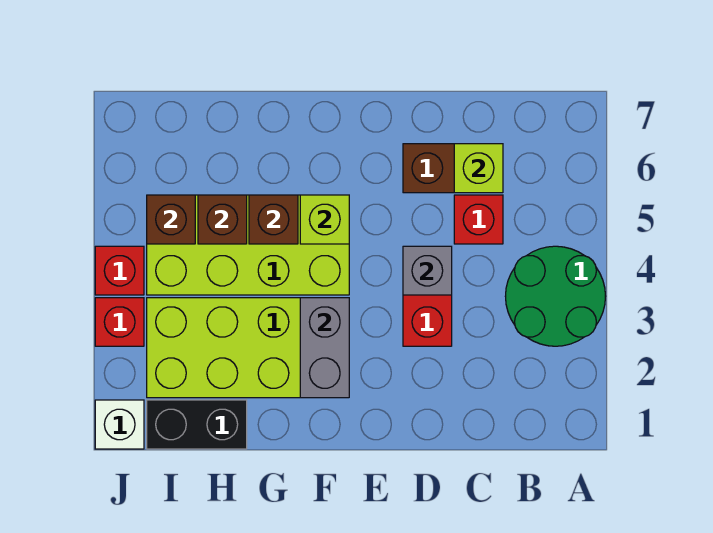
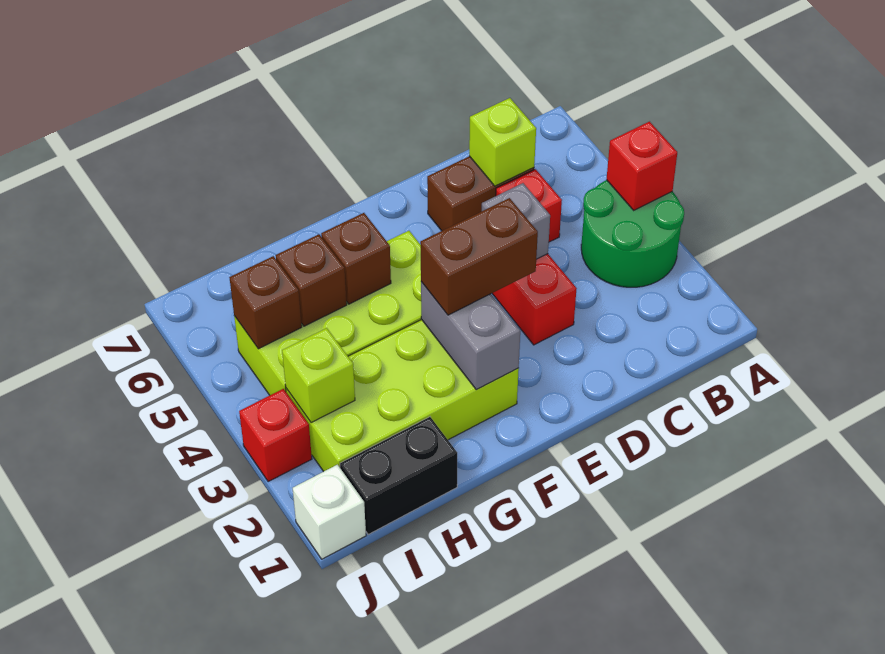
none -> brown brick E3:F3 level 3
lime brick F5 level 2 -> lime brick I3 level 2
red brick J4 level 1 -> red brick A4 level 2

